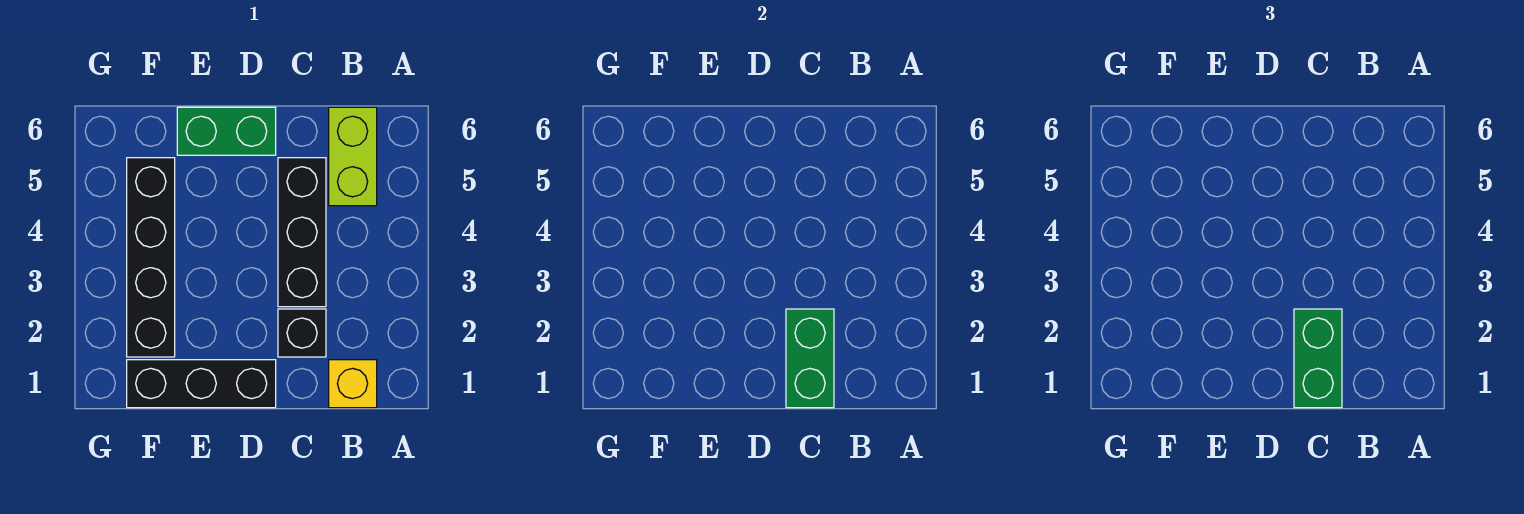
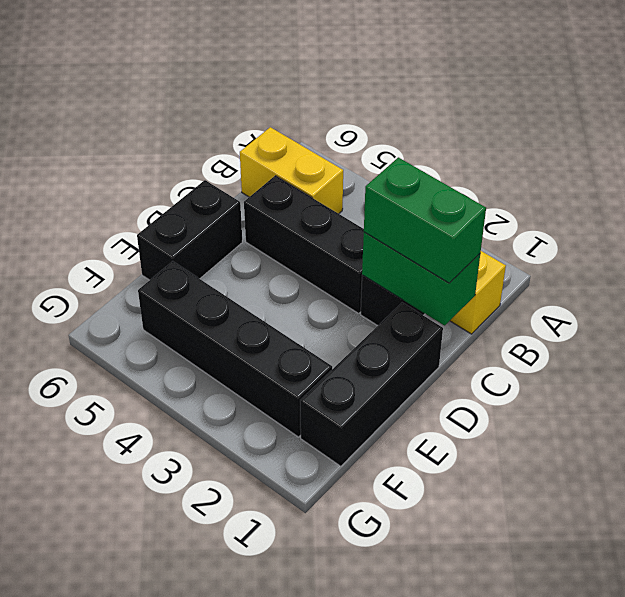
lime brick B5:B6 level 1 -> yellow brick B5:B6 level 1
green brick D6:E6 level 1 -> black brick D6:E6 level 1

